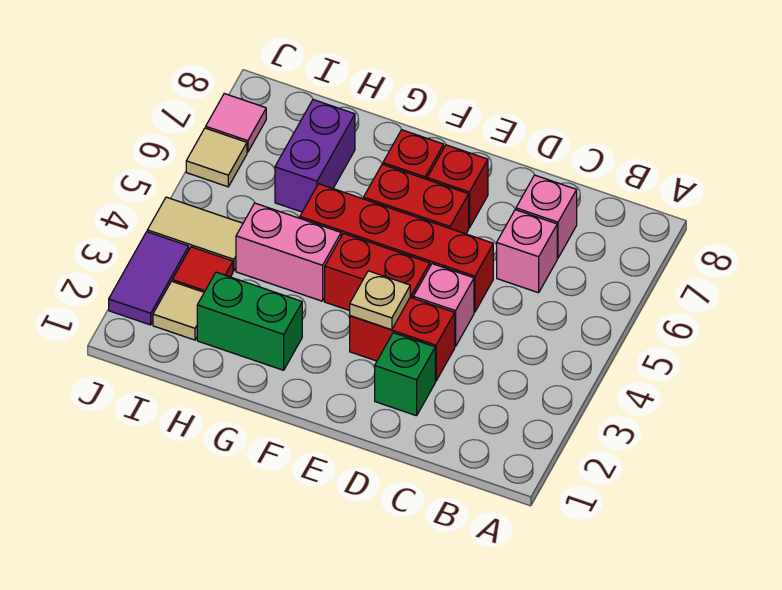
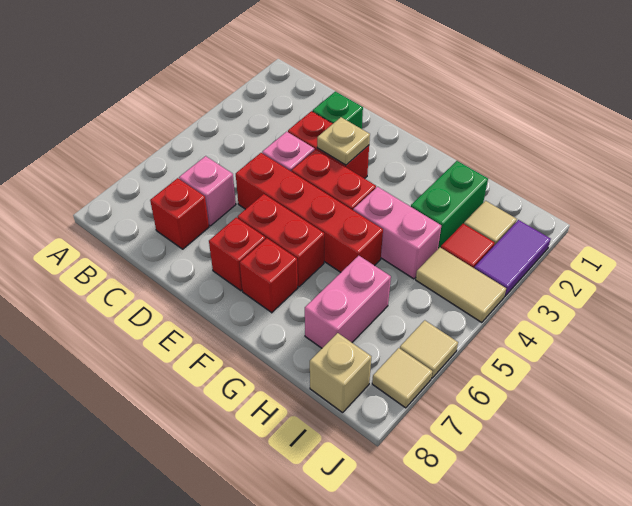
pink brick C7 level 1 -> red brick C7 level 1
green brick G2:H2 level 1 -> green brick H2:H3 level 1
purple brick H6:H7 level 1 -> pink brick H6:H7 level 1
none -> tan brick I8 level 1
pink tile J7 level 1 -> tan tile J7 level 1

